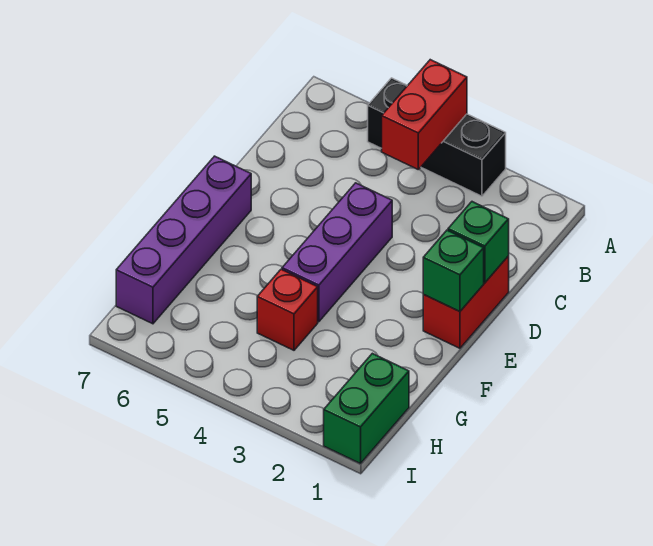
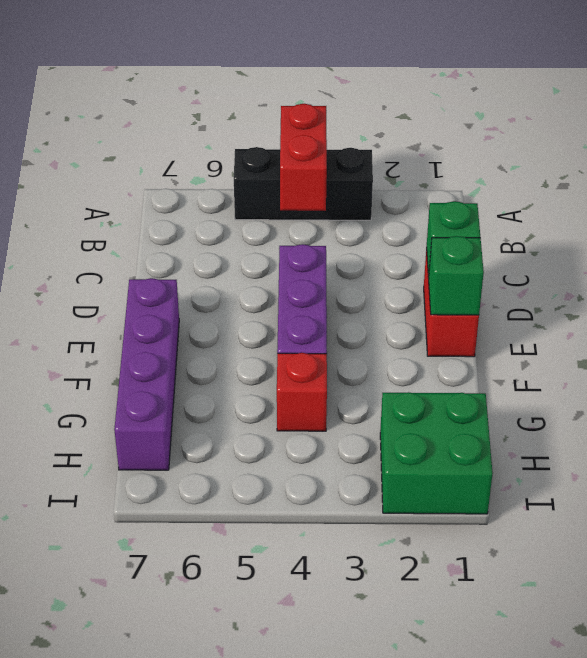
green brick H1:I1 level 1 -> green brick H1:I2 level 1

